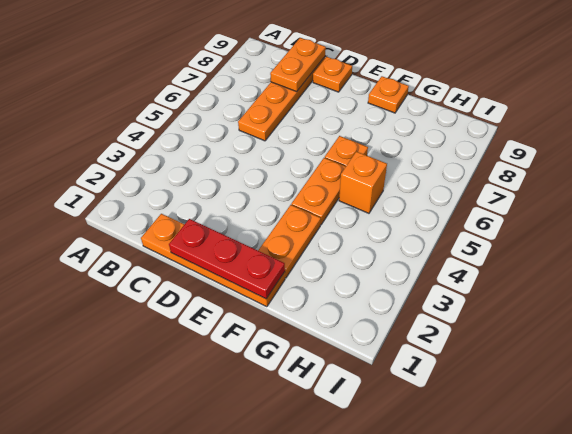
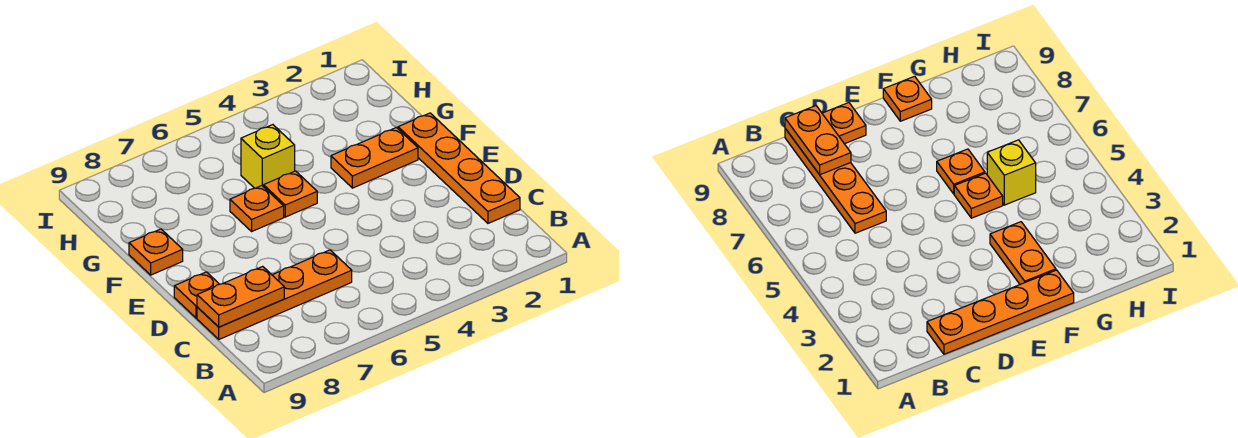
red plate D1:F1 level 2 -> none
orange plate F4:F5 level 1 -> orange plate F5 level 1
orange brick G5 level 1 -> yellow brick G5 level 1

